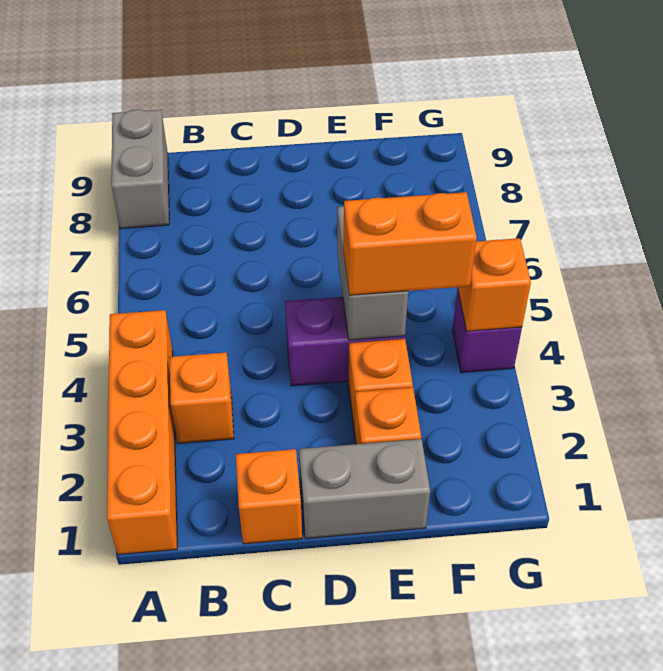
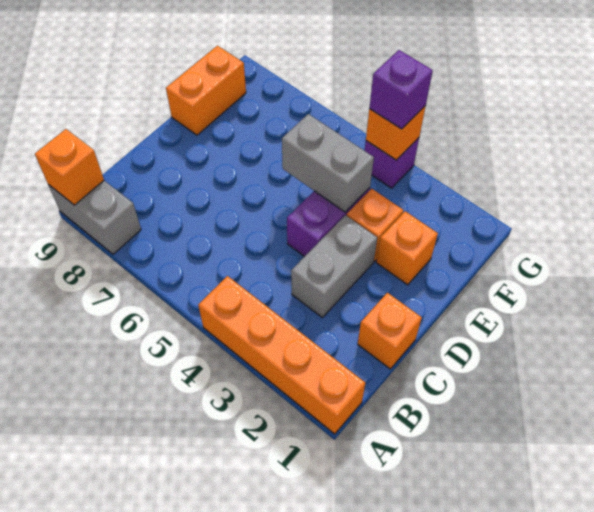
orange brick B3 level 1 -> orange brick A9 level 2
grey brick D1:E1 level 1 -> grey brick C3:D3 level 1
orange brick E4:F4 level 3 -> orange brick E9:F9 level 1
none -> purple brick G4 level 3

